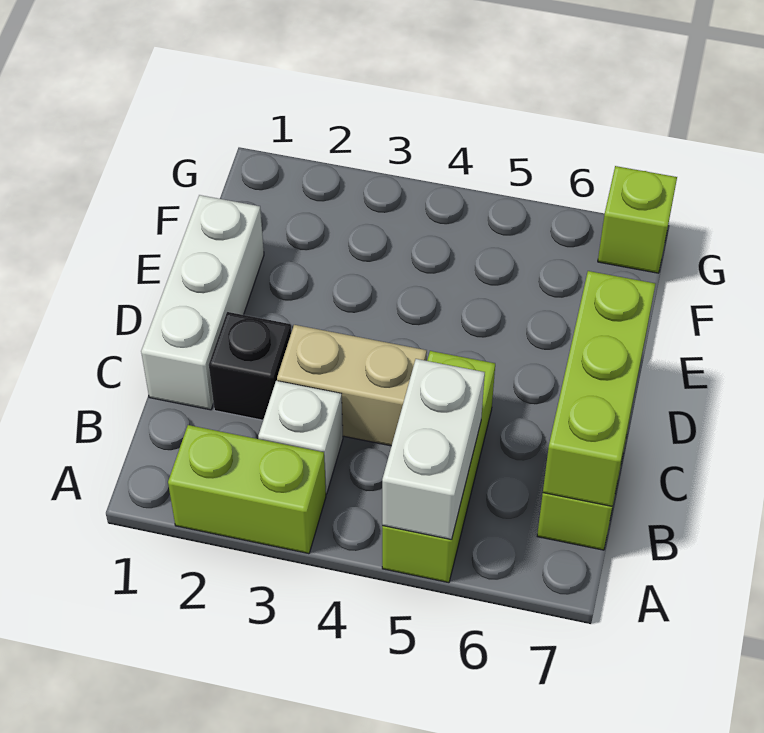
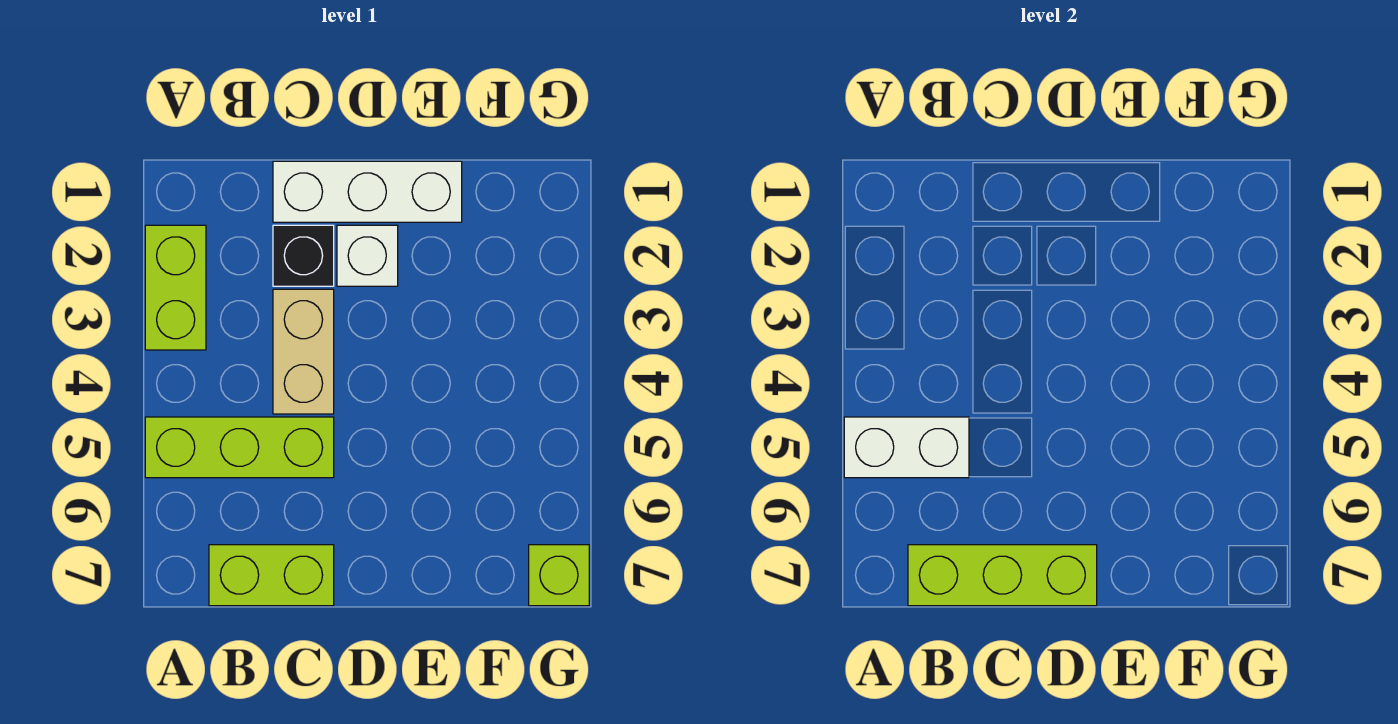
white brick B3 level 1 -> white brick D2 level 1

